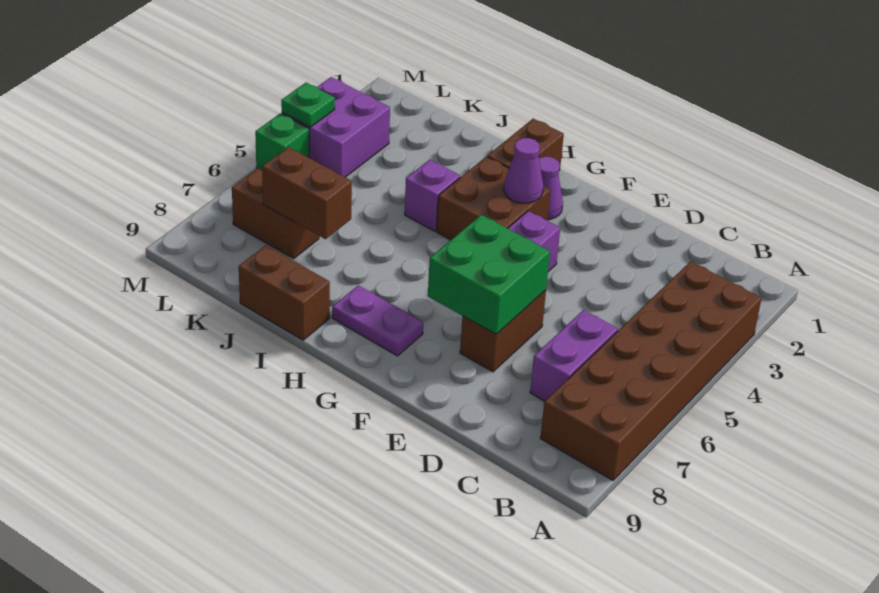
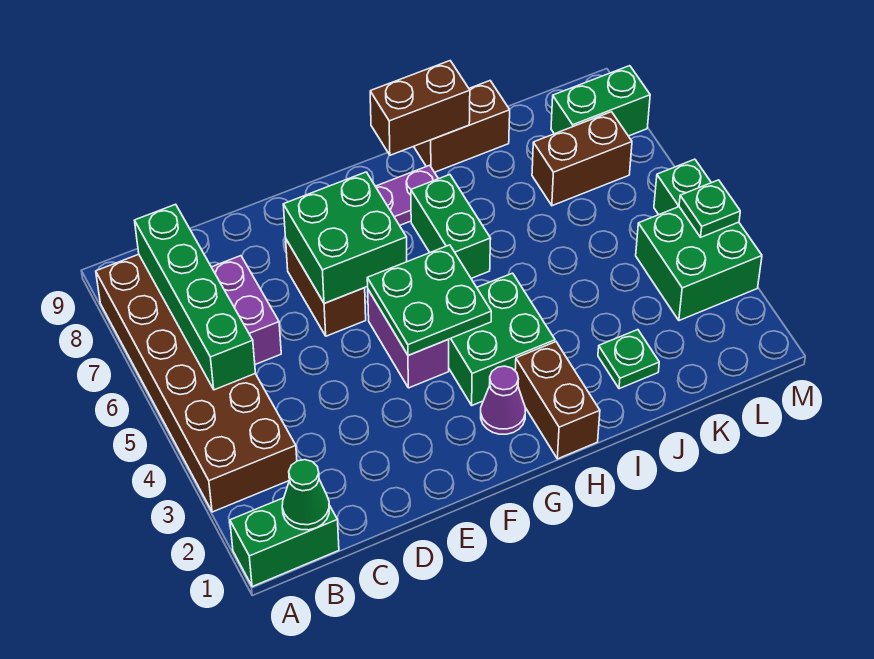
none -> green brick A1:B1 level 1
none -> green cone B1 level 2
none -> green brick B5:B8 level 2
none -> green plate F4:G5 level 2
brown brick G3:H4 level 1 -> green brick G3:H4 level 1
purple cone G3 level 2 -> none
none -> green brick H6:H7 level 1
purple brick I4 level 1 -> none
none -> green plate J2 level 1
brown brick J7:K7 level 2 -> brown brick H9:I9 level 2
purple brick L3:M4 level 1 -> green brick L3:M4 level 1
none -> green brick L8:M8 level 1

